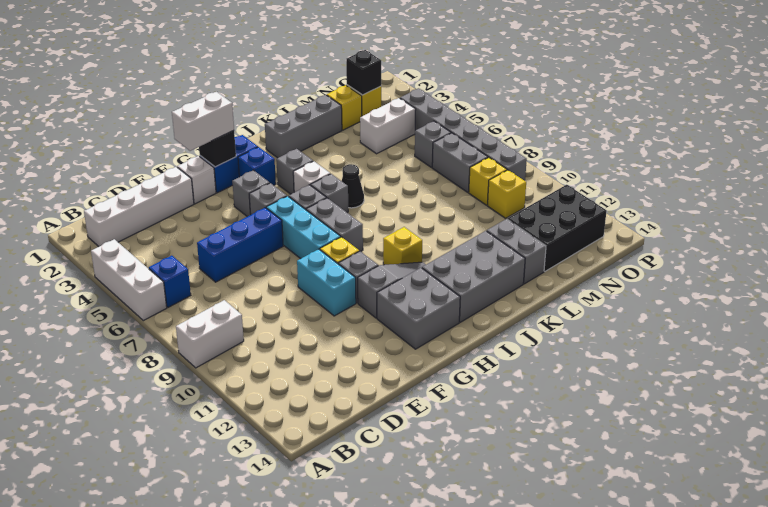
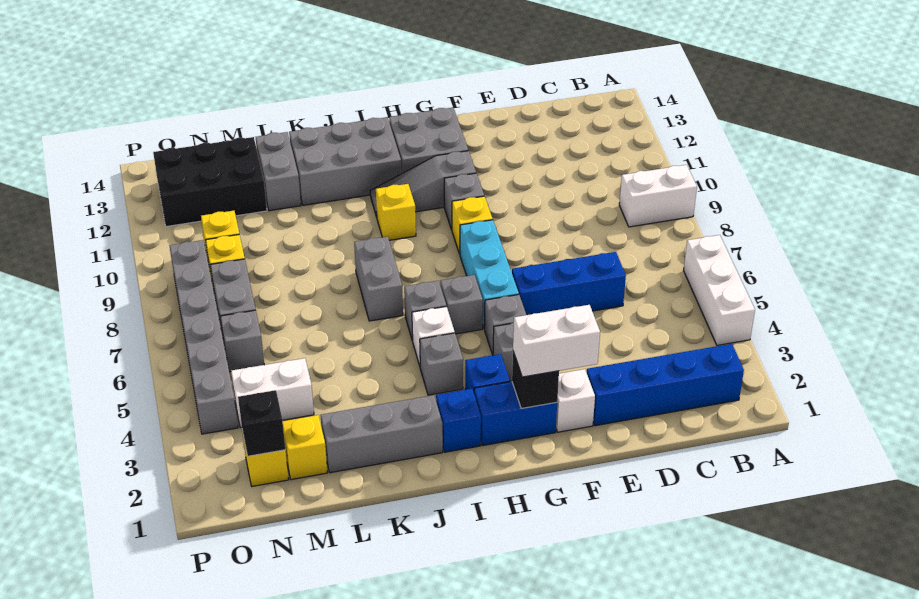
white brick B2:E2 level 1 -> blue brick B2:E2 level 1
blue brick B6 level 1 -> blue brick I2 level 1
cyan brick F9:F10 level 1 -> none
grey brick H7:H8 level 1 -> grey brick J7:J8 level 1
black cone J6 level 1 -> none

